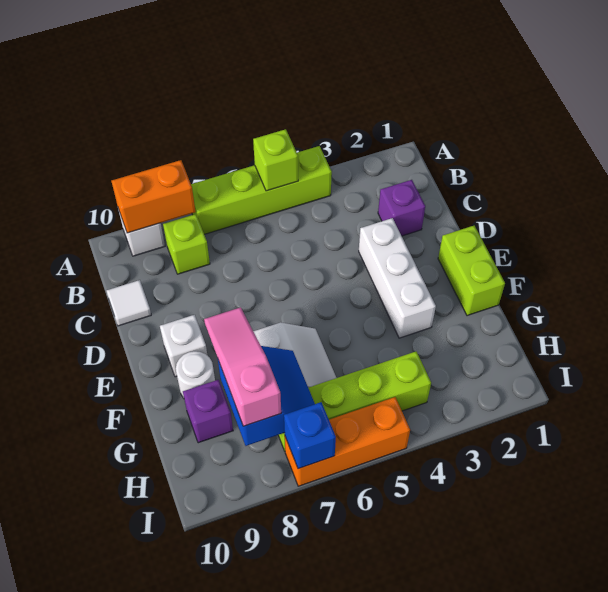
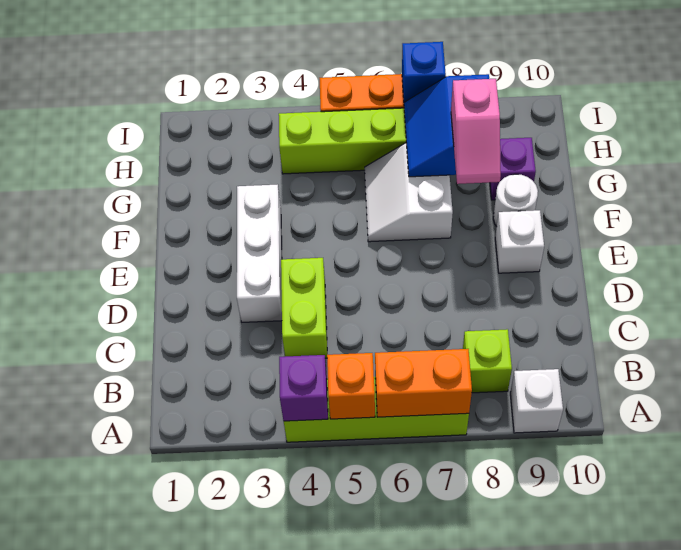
lime brick A5 level 2 -> orange brick A5 level 2
orange brick A8:A9 level 2 -> orange brick A6:A7 level 2
purple brick C2 level 1 -> purple brick A4 level 2
white tile C10 level 1 -> none
lime brick E1:F1 level 1 -> lime brick C4:D4 level 1
pink slope F8:H8 level 3 top H -> pink slope F8:G8 level 3 top G

